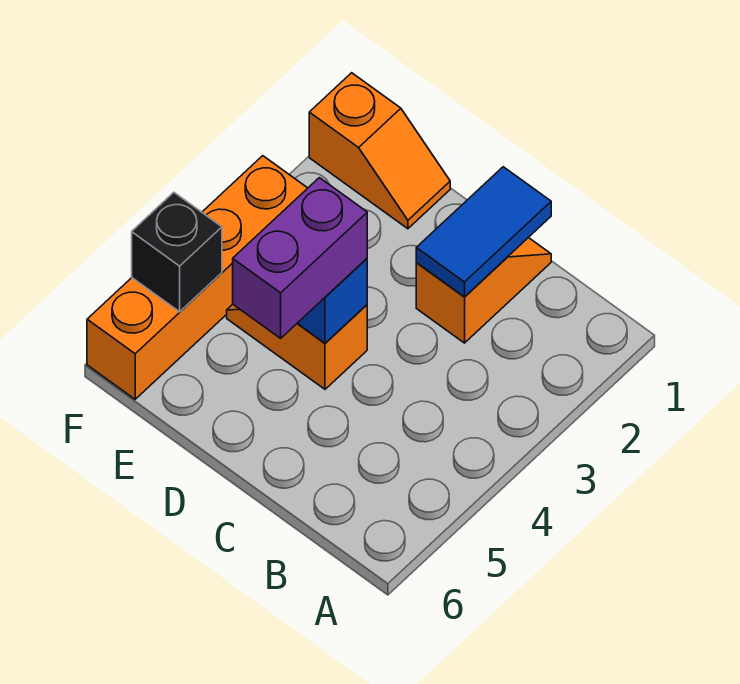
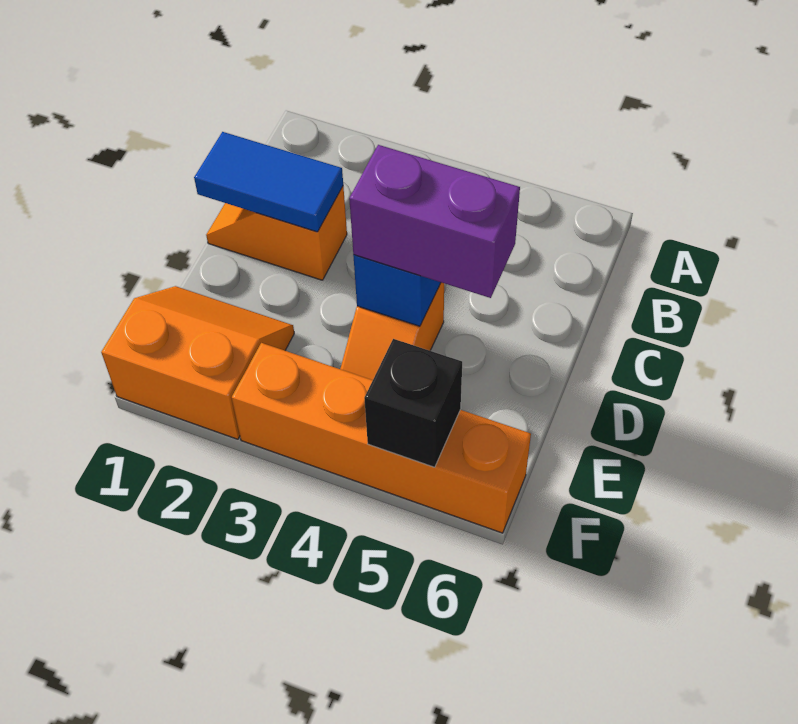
orange slope E1:F1 level 1 top F -> orange slope E1:F2 level 1 top F

